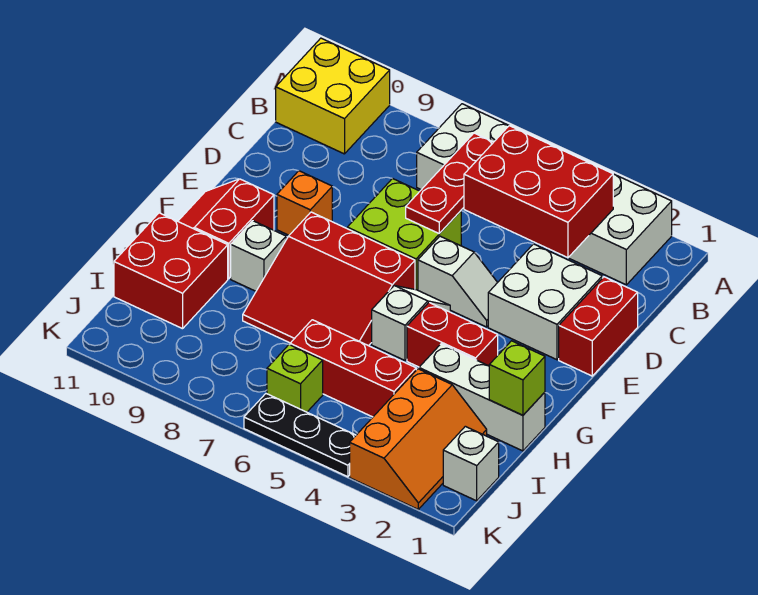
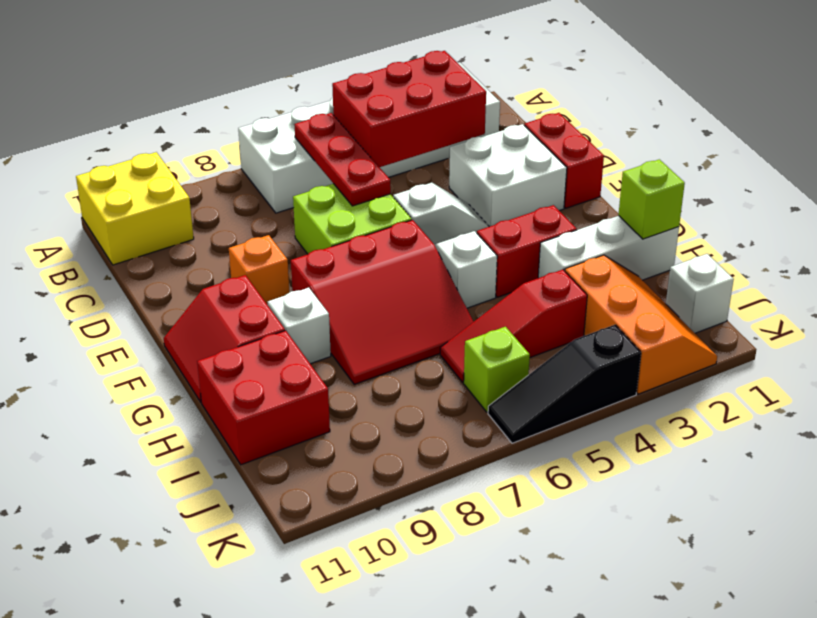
red brick I4:I6 level 1 -> red slope I4:I6 level 1 top 4
black plate K4:K6 level 1 -> black slope K4:K6 level 1 top 4

